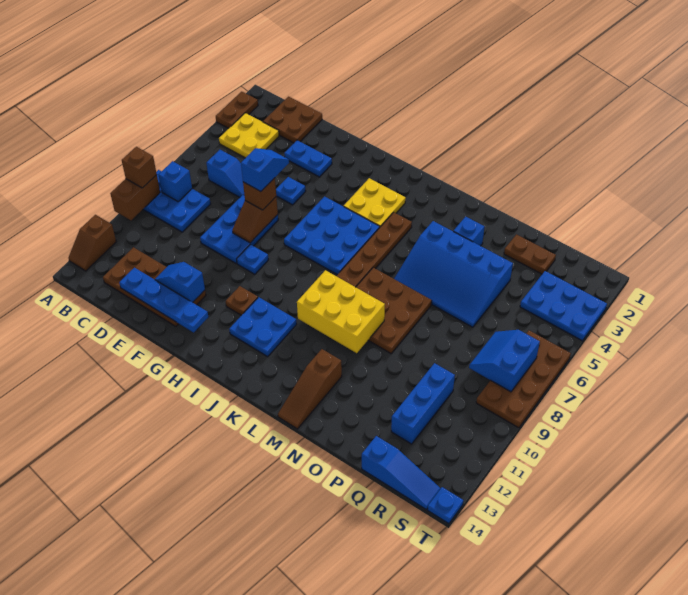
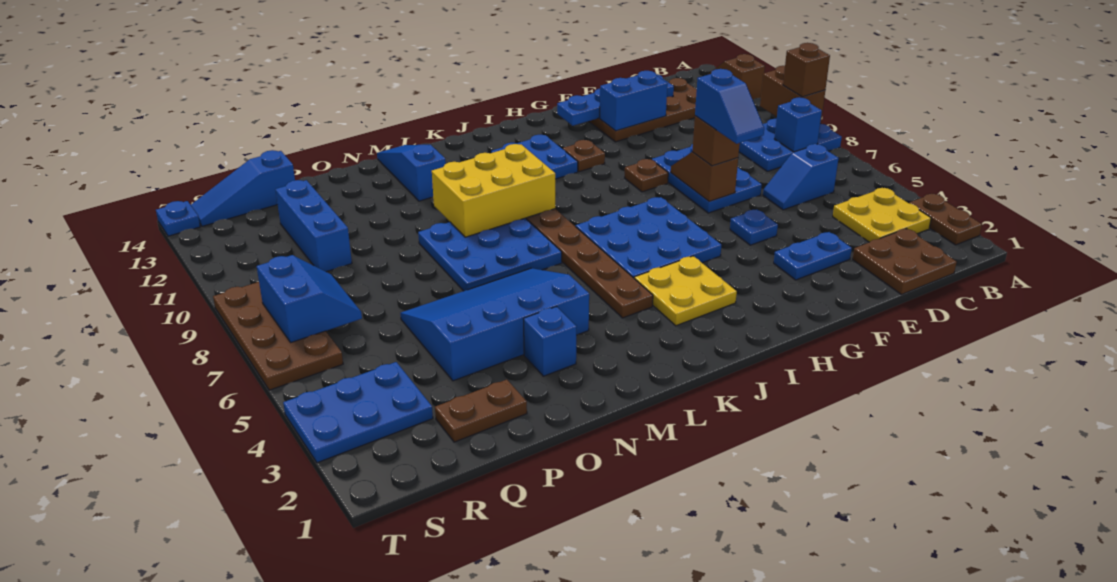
blue slope E12:F12 level 2 top F -> blue brick E12:F12 level 2
blue plate G9 level 1 -> brown plate G9 level 1
brown plate L7:N9 level 1 -> blue plate L7:N9 level 1
brown slope M12:M14 level 1 top 12 -> blue slope M12:M14 level 1 top 12

